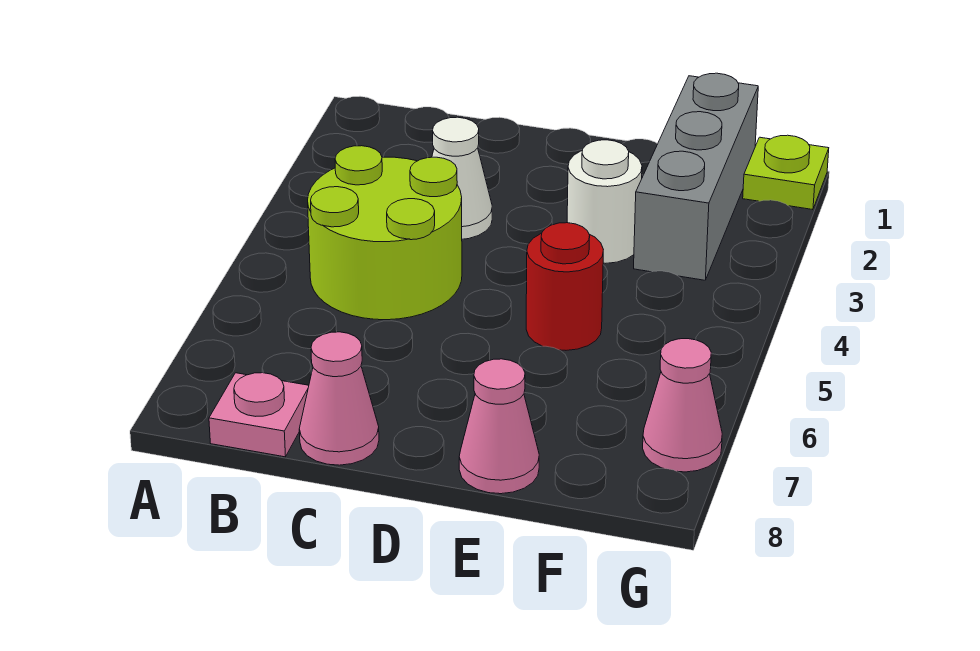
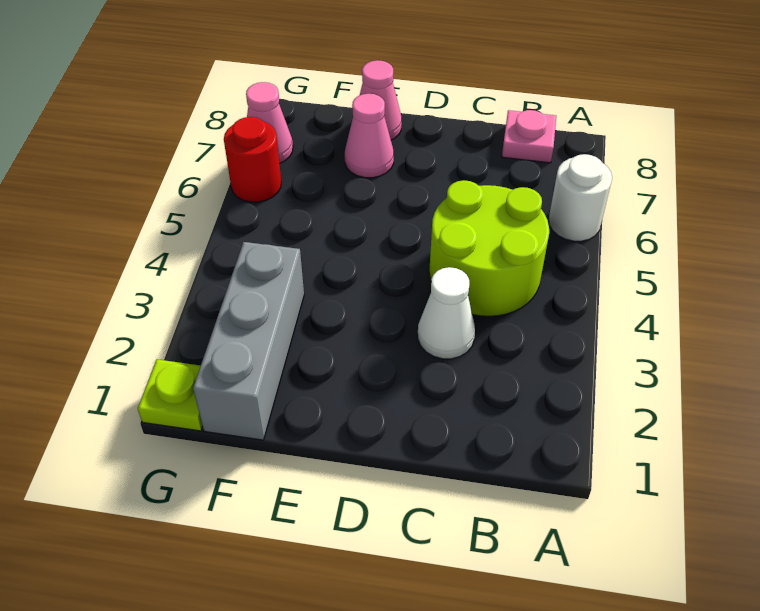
pink cone C8 level 1 -> pink cone E7 level 1
white round brick E3 level 1 -> white round brick A6 level 1
red round brick E5 level 1 -> red round brick G6 level 1

